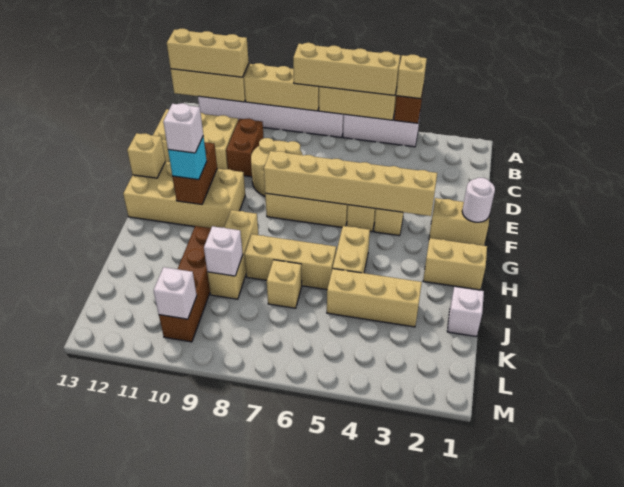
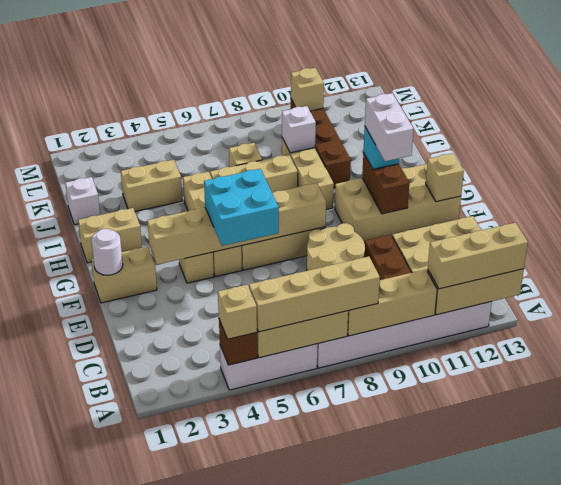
none -> cyan brick E5:F6 level 3
white brick G11 level 4 -> white brick F11:G11 level 4
tan brick J3:J5 level 1 -> tan brick J3:J4 level 1
white brick L10 level 2 -> tan brick L10 level 2

